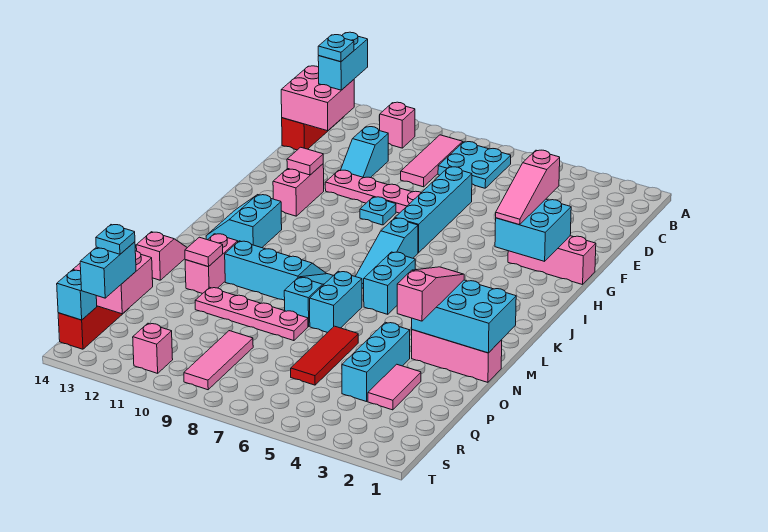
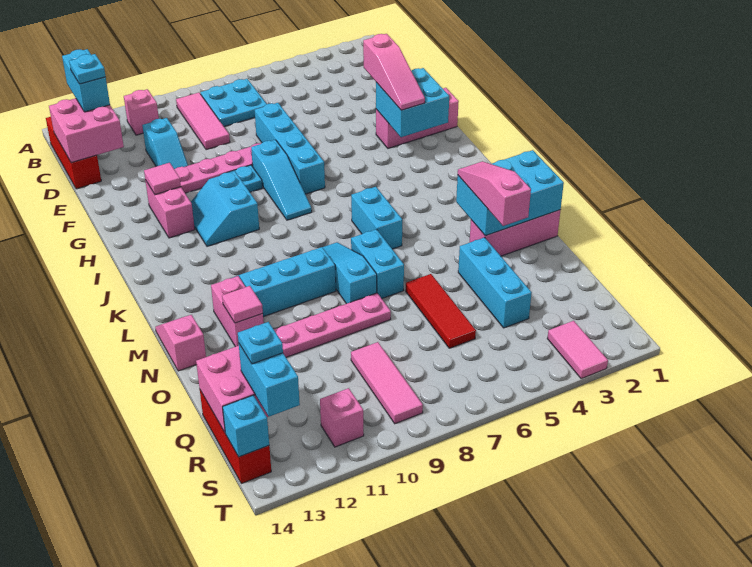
cyan slope I7:K7 level 1 top I -> cyan slope G8:I8 level 1 top G
cyan slope J12:K13 level 1 top 12 -> cyan slope H10:I11 level 1 top 10
pink tile P3:Q3 level 1 -> pink tile S3:T3 level 1

